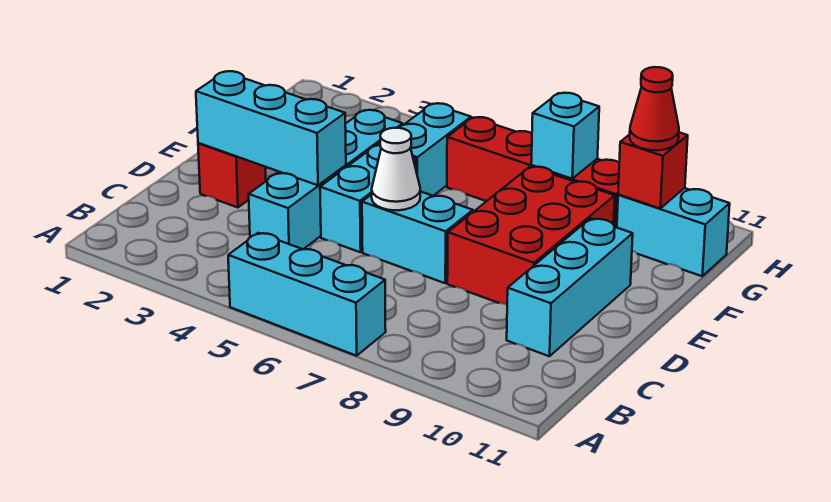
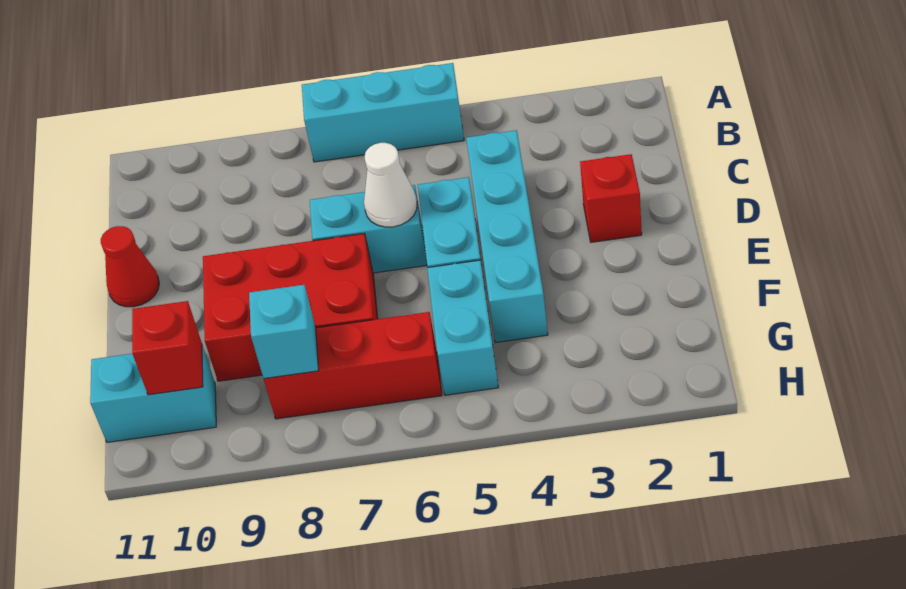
cyan brick C10:E10 level 1 -> none
cyan brick D2:D4 level 2 -> none
red brick D8:F9 level 1 -> red brick E7:F9 level 1
red brick G6:G9 level 1 -> red brick G6:G8 level 1
red cone G10 level 3 -> red cone D11 level 1

